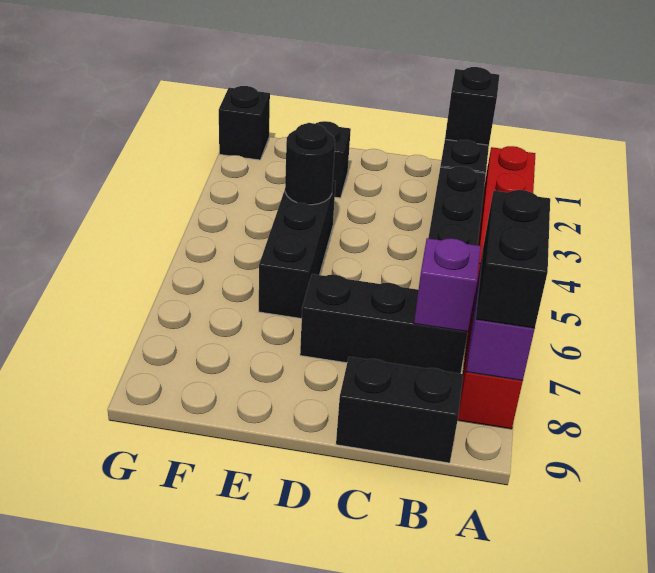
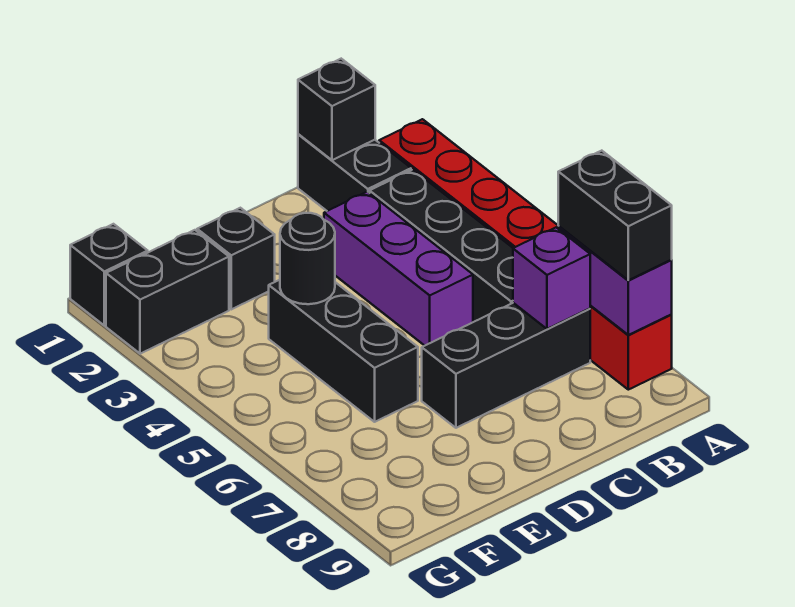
black brick B9:C9 level 1 -> black brick F2:G2 level 1
none -> purple brick C3:C5 level 1

